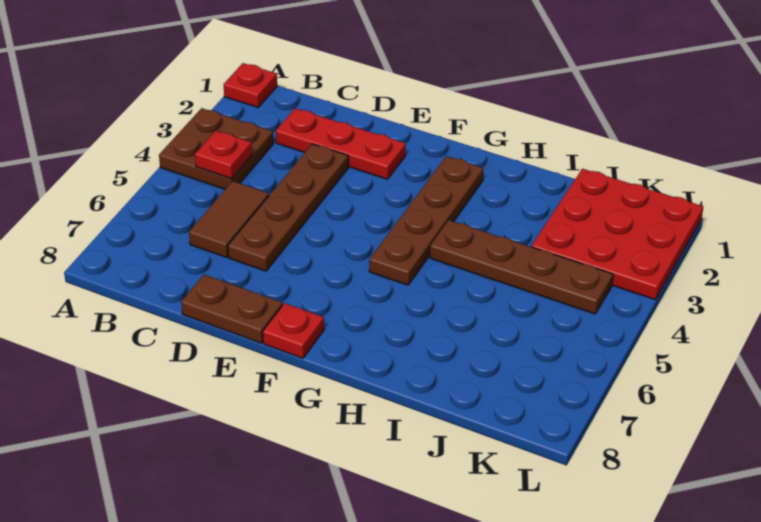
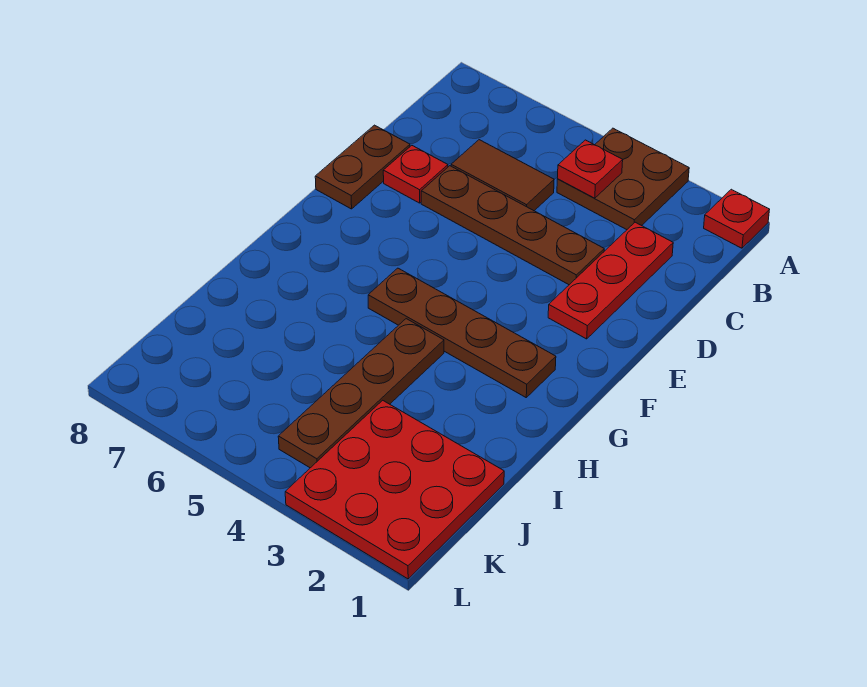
red plate F8 level 1 -> red plate D7 level 1

